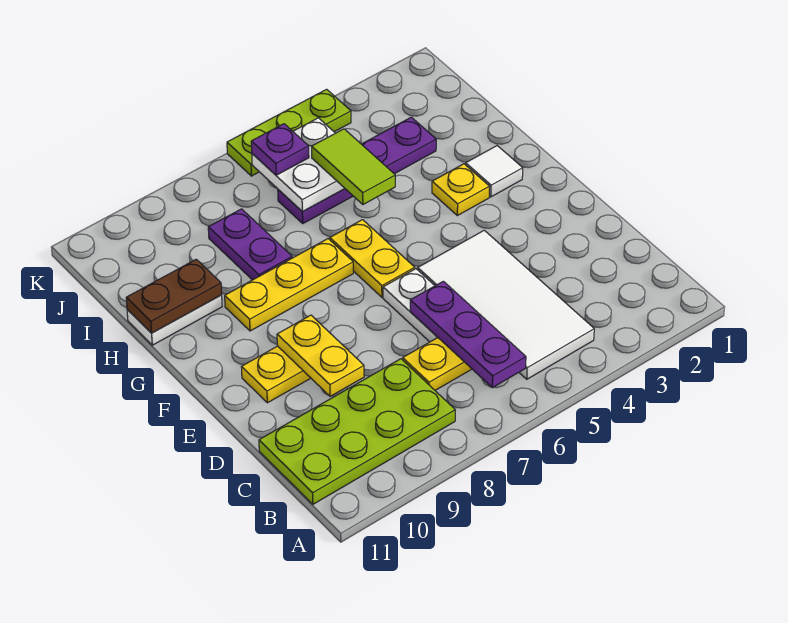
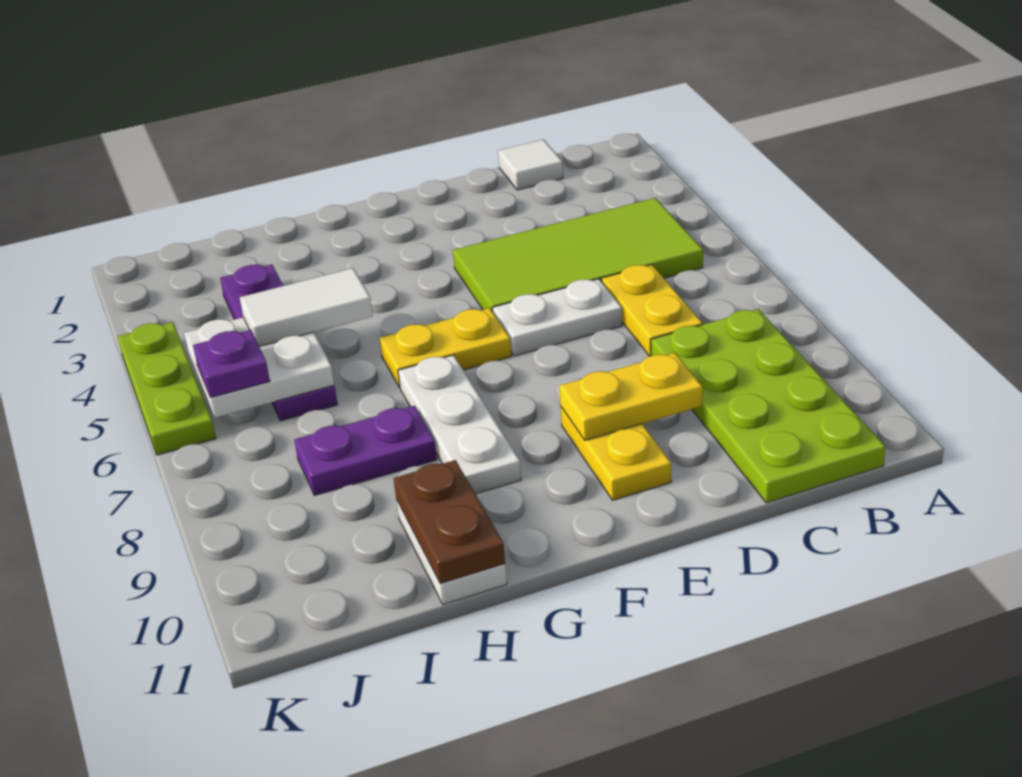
white tile B4:E5 level 1 -> lime tile B4:E5 level 1
purple plate B6:D6 level 2 -> none
white tile G2 level 1 -> white tile C1 level 1
yellow plate G3 level 1 -> none
yellow plate G7:G9 level 1 -> white plate G7:G9 level 1
lime tile H5:I5 level 3 -> white tile H5:I5 level 3

